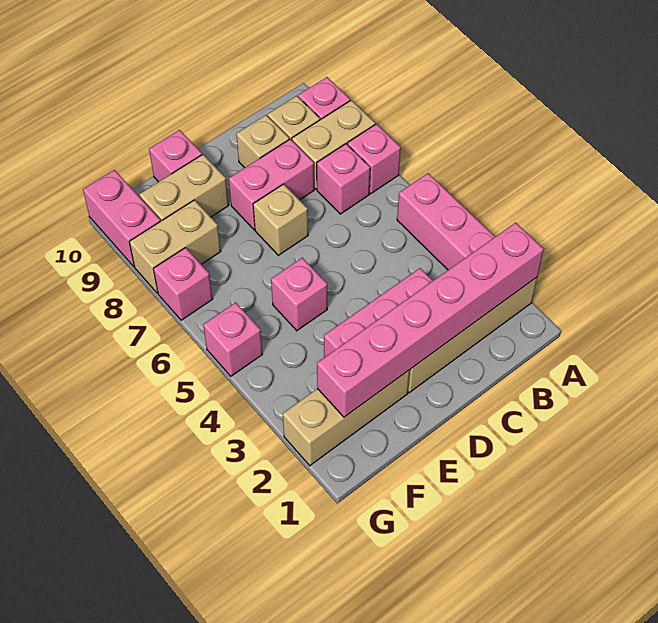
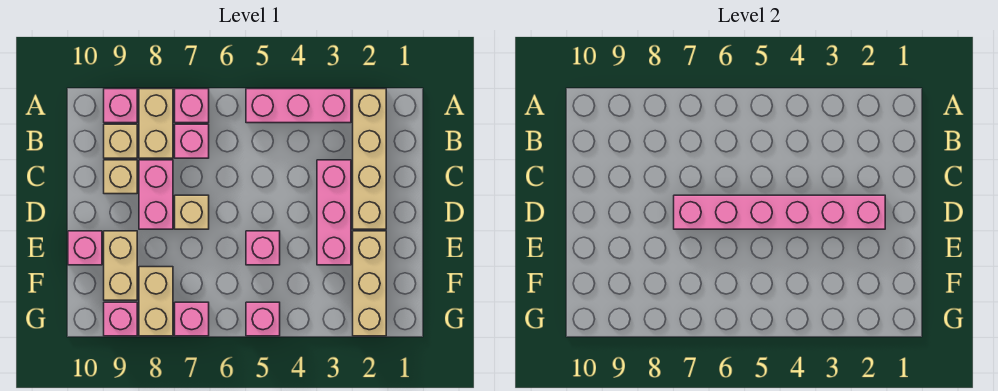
pink brick A2:F2 level 2 -> pink brick D2:D7 level 2
pink brick G9:G10 level 1 -> pink brick G9 level 1

